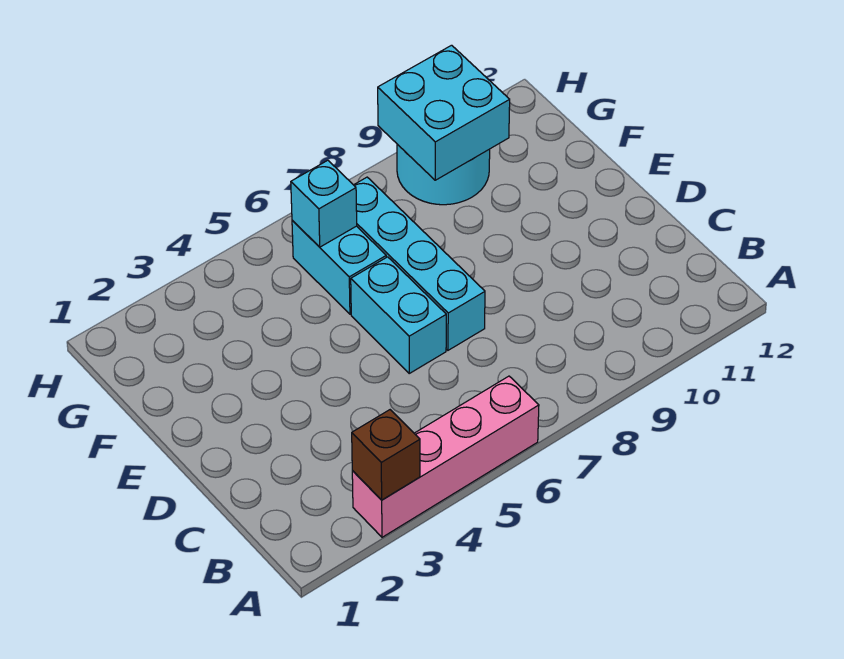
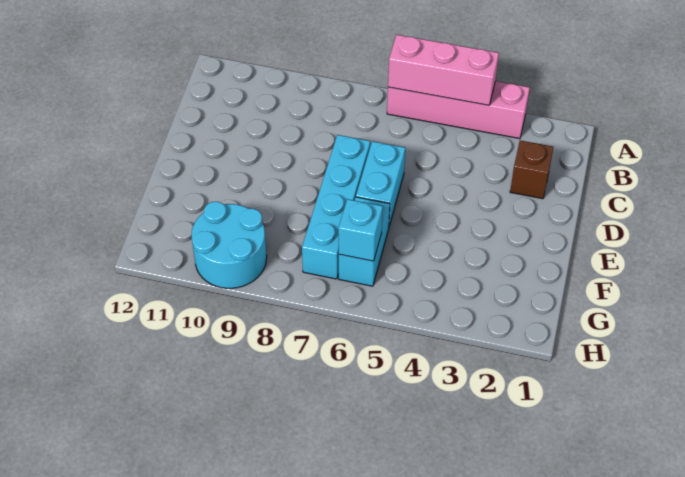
brown brick A3 level 2 -> brown brick C2 level 1
none -> pink brick A4:A6 level 2
cyan brick G9:H10 level 2 -> none

